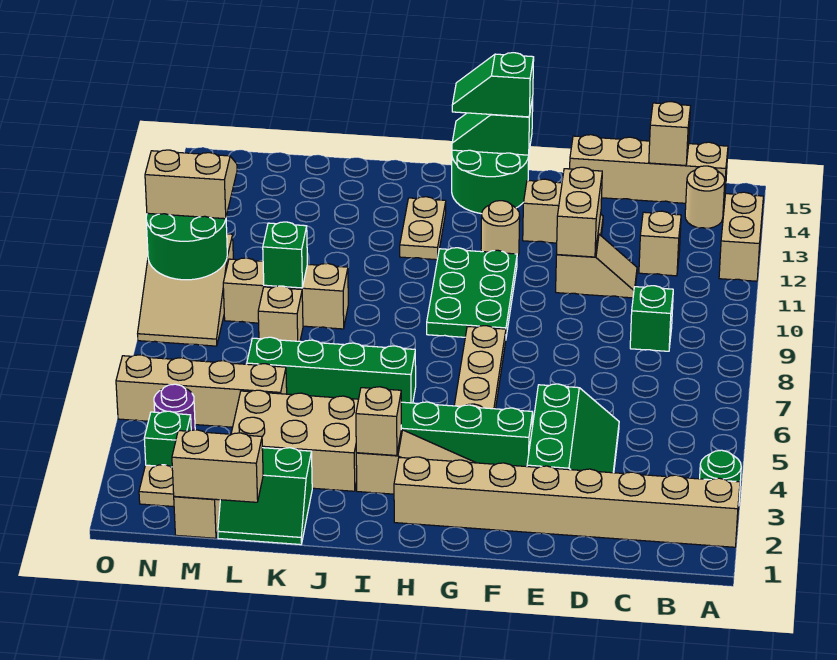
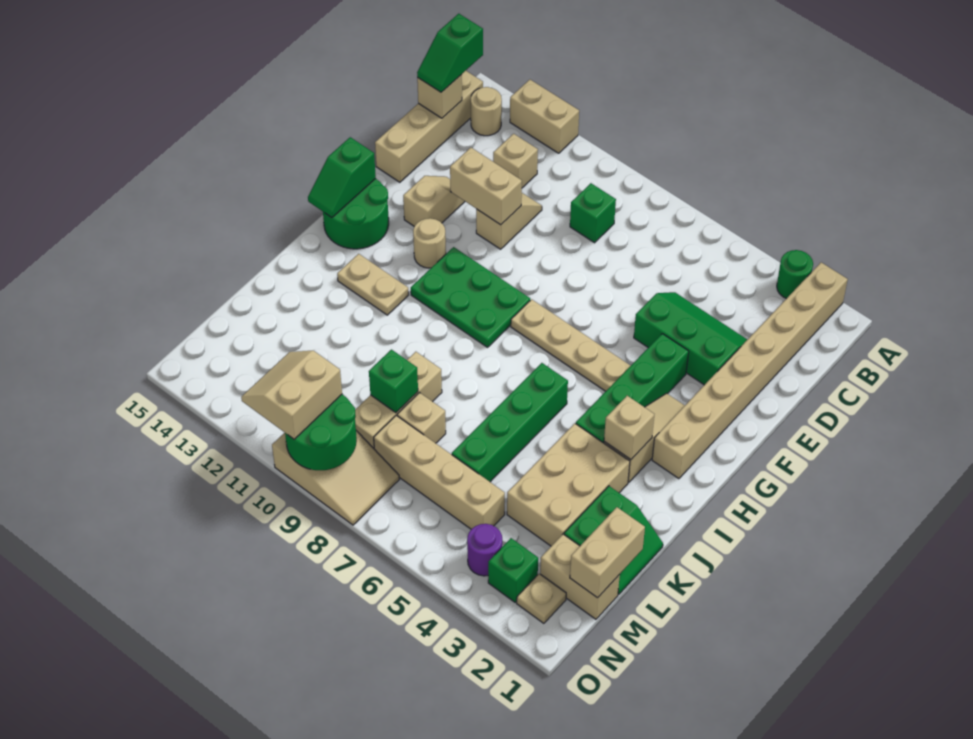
green slope G15:H15 level 3 top G -> green slope B15:C15 level 3 top B
tan brick L5:O5 level 1 -> tan brick M5:M8 level 1

